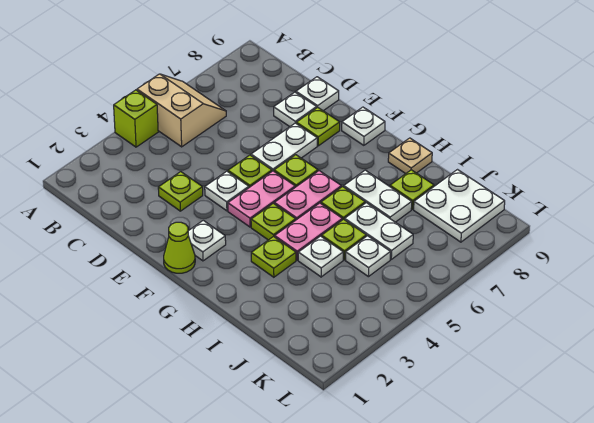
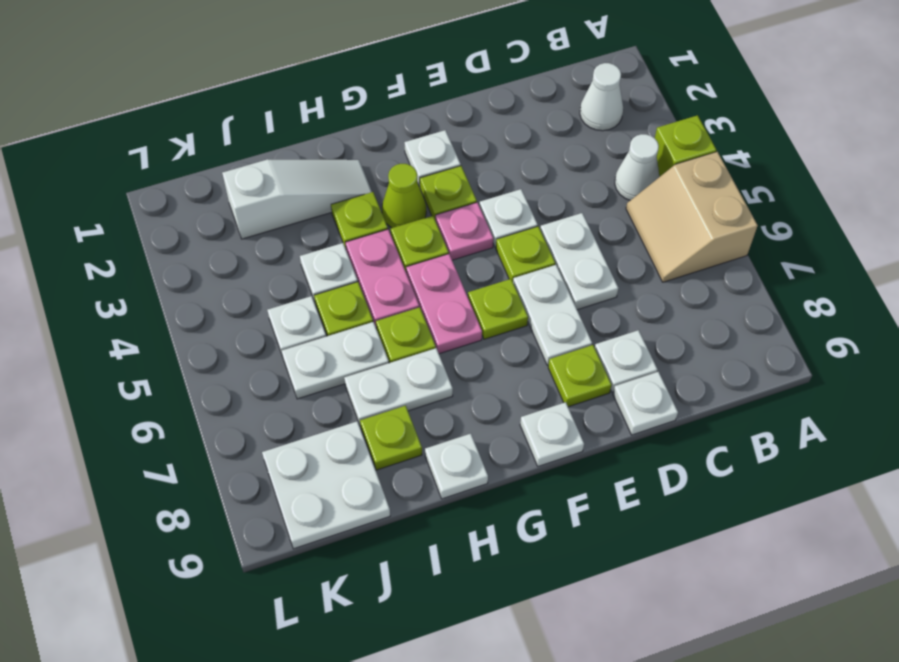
tan slope A5:B6 level 1 top 5 -> tan slope A5:B6 level 1 top A
none -> white cone B2 level 1
none -> white cone B4 level 1
lime plate D3 level 1 -> lime plate F3 level 1
none -> white plate D5:D6 level 1
lime cone F1 level 1 -> lime cone G3 level 1
pink plate F4:F5 level 1 -> pink plate F4 level 1
none -> white slope H2:J2 level 1 top J
tan plate H9 level 1 -> white plate H9 level 1

